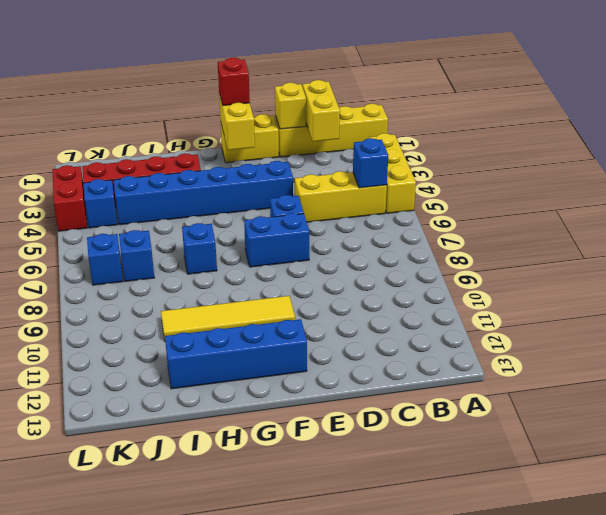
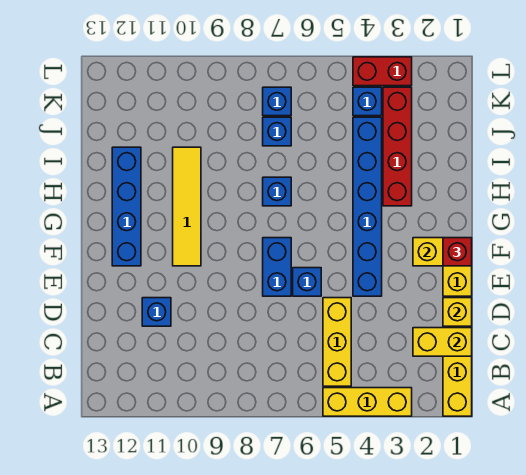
blue brick B5 level 2 -> blue brick D11 level 1

